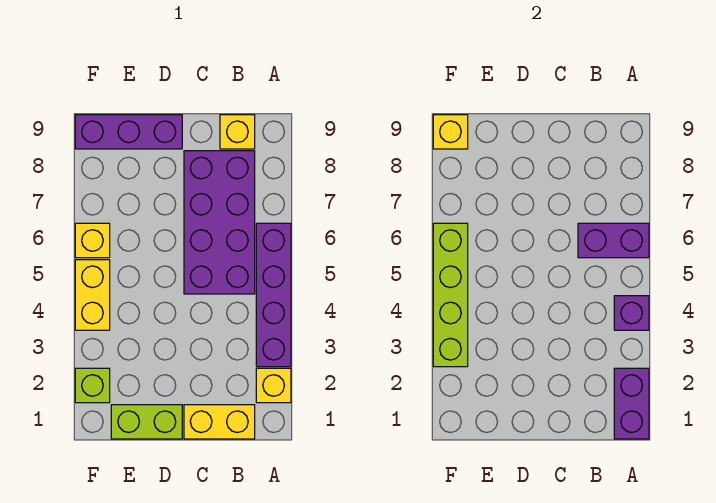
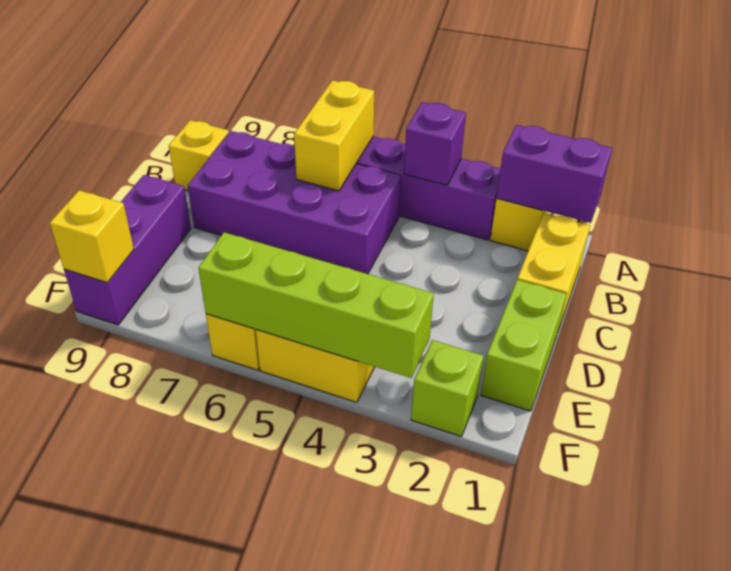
purple brick A6:B6 level 2 -> yellow brick A6:B6 level 2

